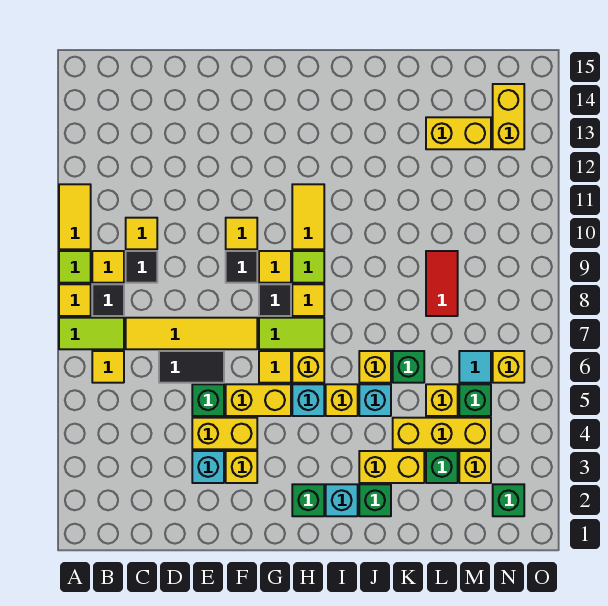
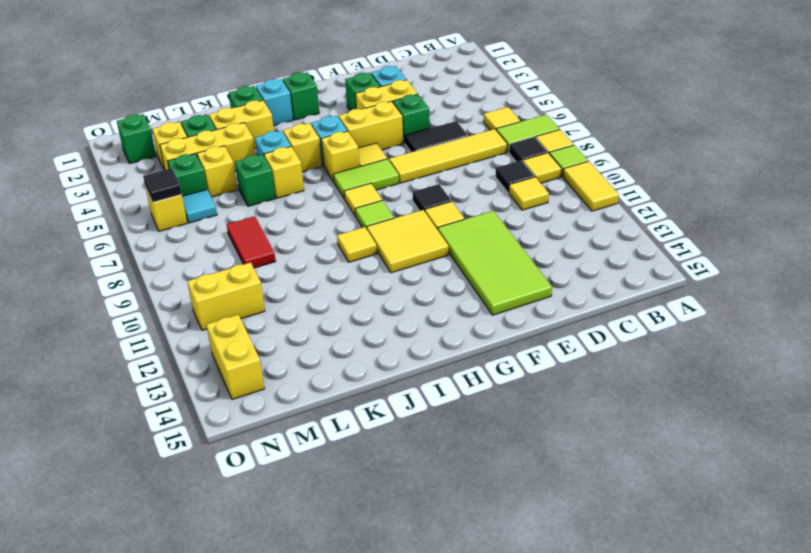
none -> lime tile E11:F14 level 1
yellow brick F3 level 1 -> green brick F3 level 1
black tile G8 level 1 -> black tile N6 level 2
yellow tile G9 level 1 -> yellow tile I10 level 1
yellow tile H10:H11 level 1 -> yellow tile G10:H11 level 1
yellow brick L13:M13 level 1 -> yellow brick M11:N11 level 1

